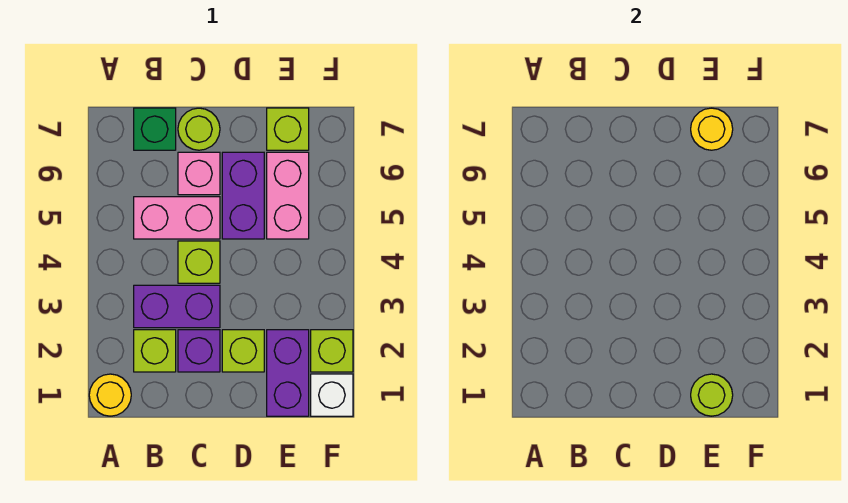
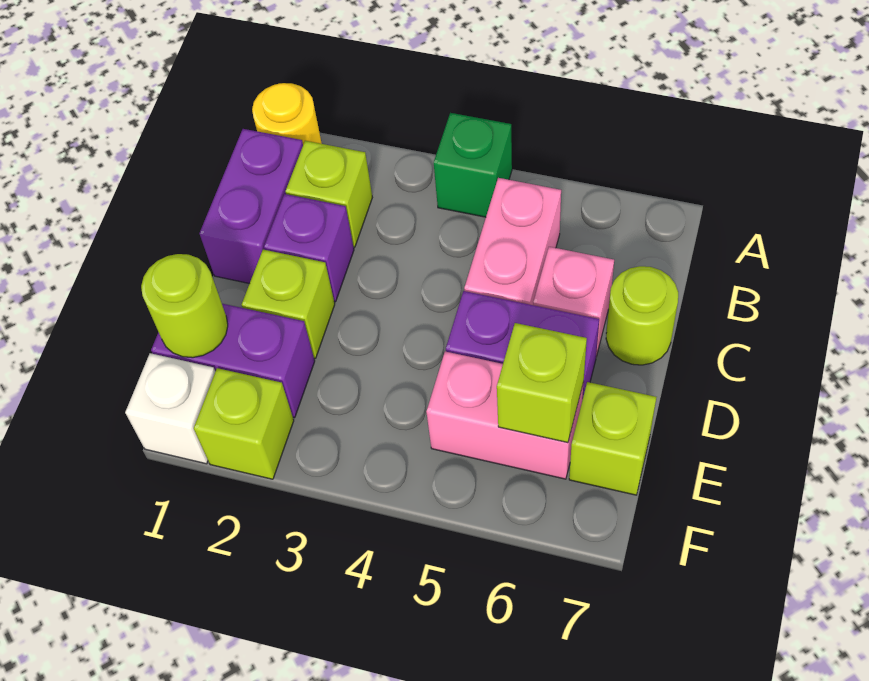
purple brick B3:C3 level 1 -> purple brick B1:C1 level 1
green brick B7 level 1 -> green brick A4 level 1
lime brick C4 level 1 -> lime brick E6 level 2
yellow round brick E7 level 2 -> none

